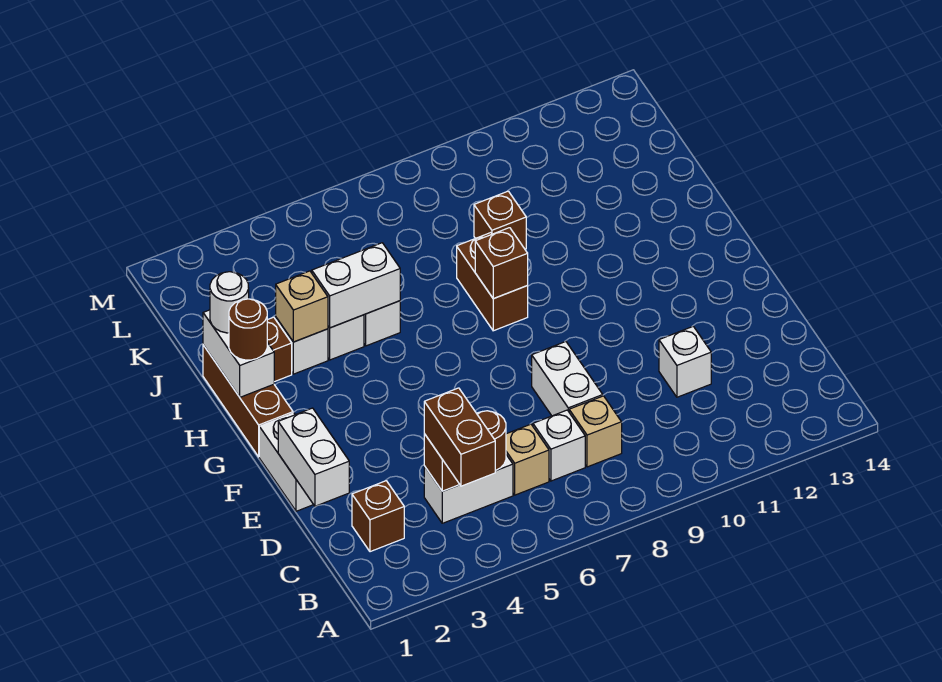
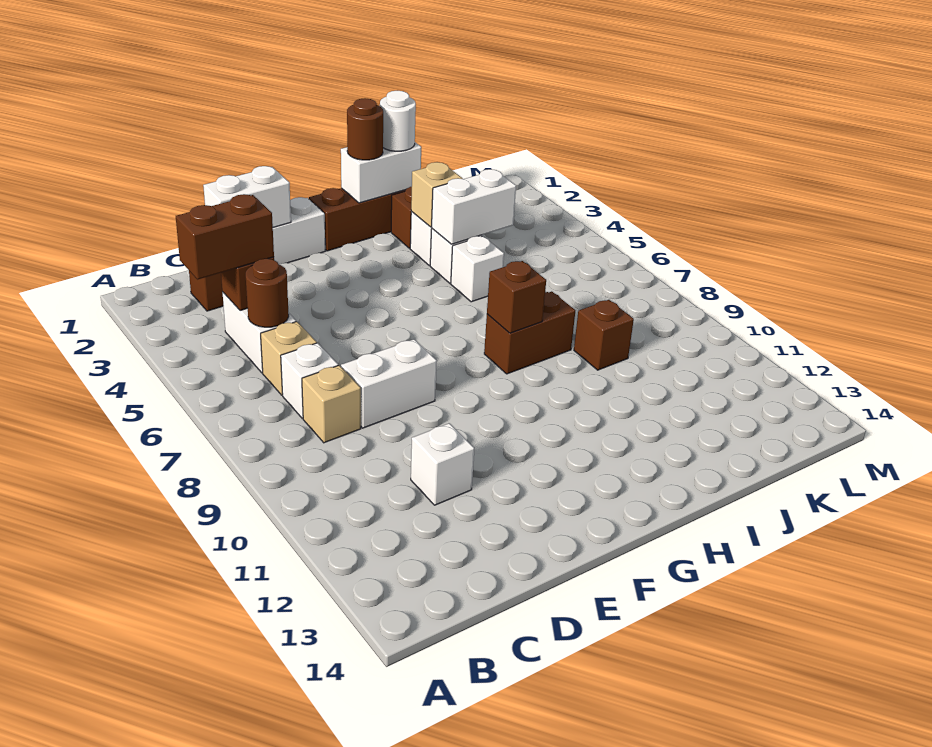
white brick I4:I5 level 2 -> white brick I4:J4 level 2

